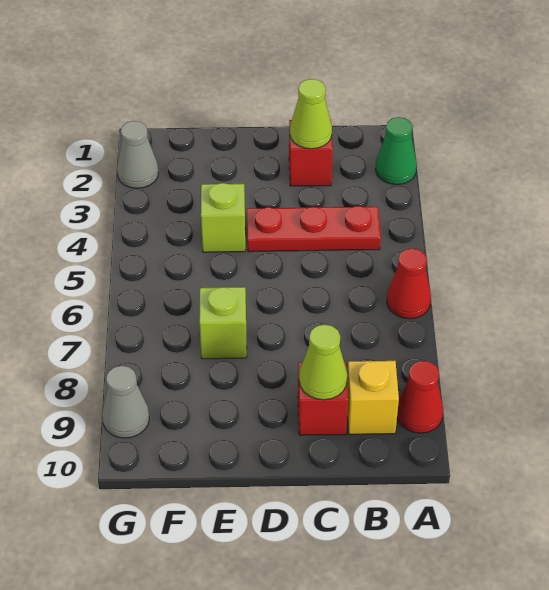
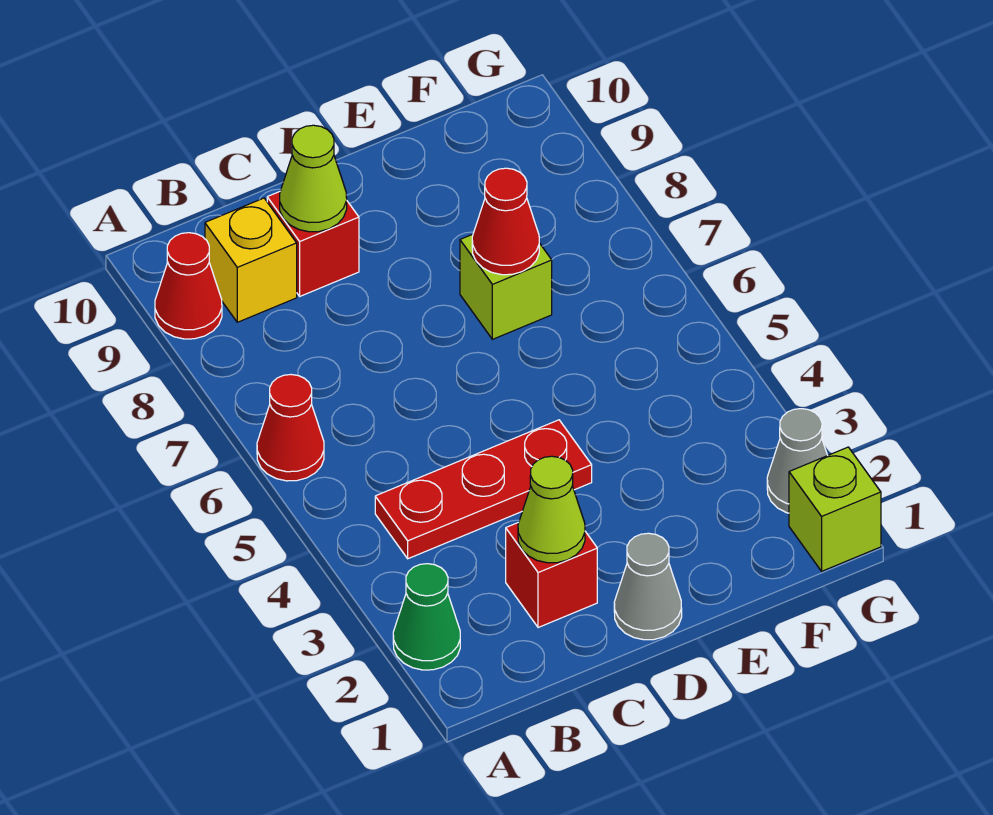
lime brick E4 level 1 -> lime brick G1 level 1
none -> red cone E7 level 2
grey cone G9 level 1 -> grey cone D1 level 1

